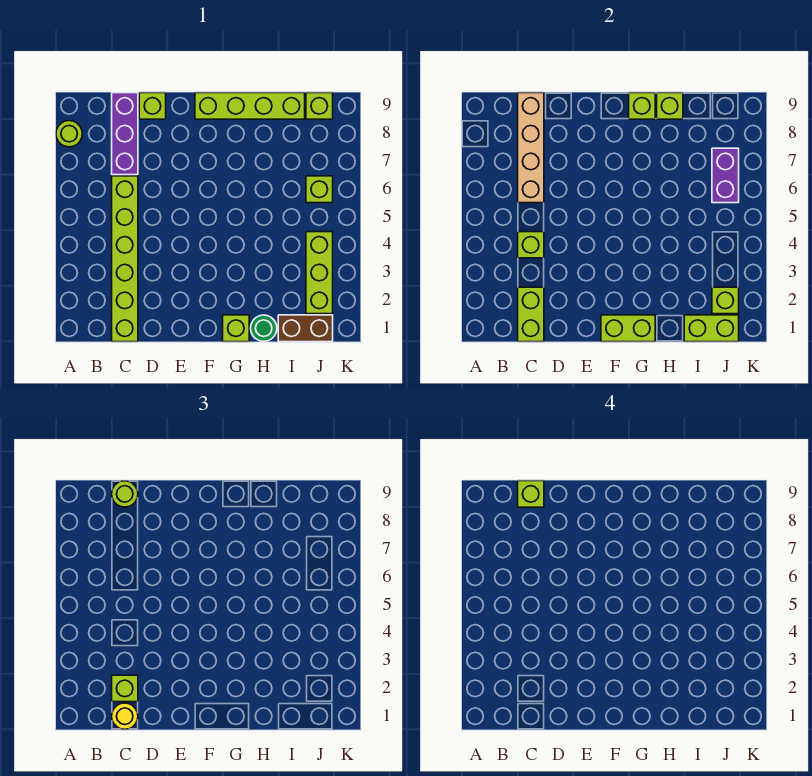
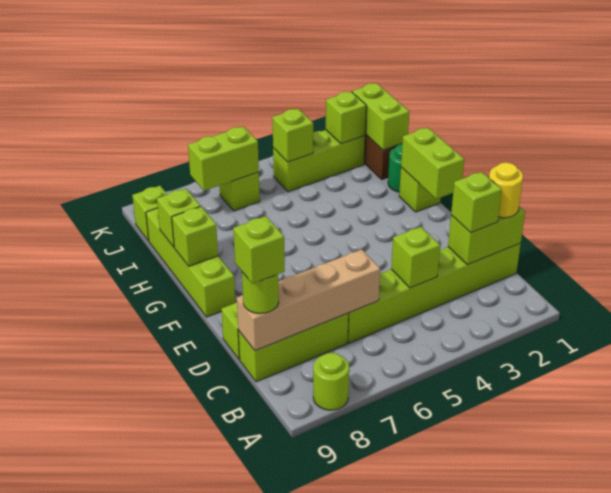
purple brick C7:C9 level 1 -> lime brick C7:C9 level 1
none -> lime brick J4 level 2
purple brick J6:J7 level 2 -> lime brick J6:J7 level 2

